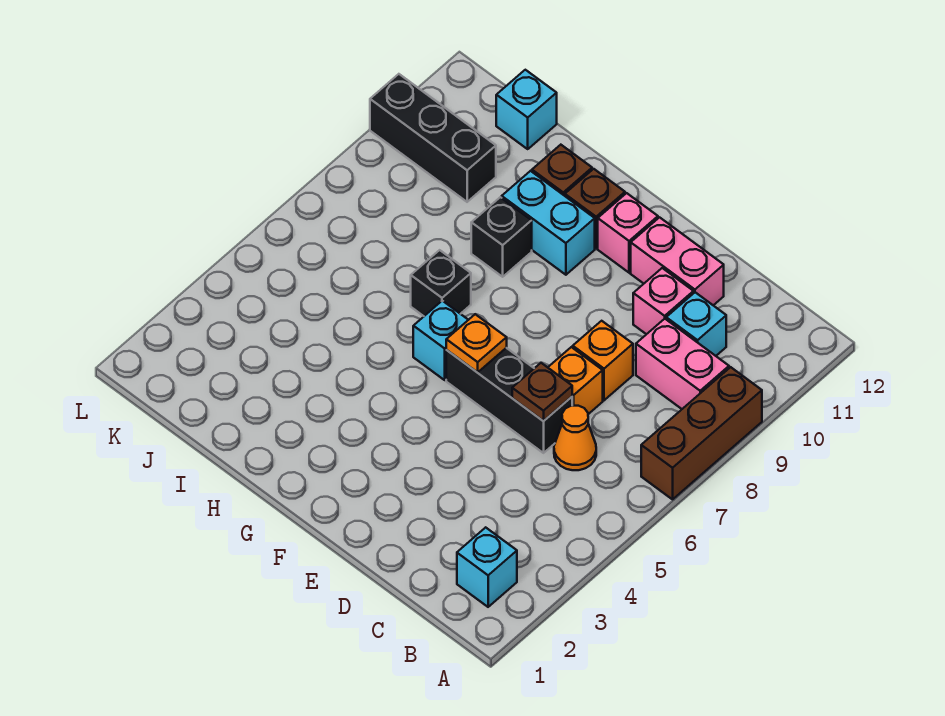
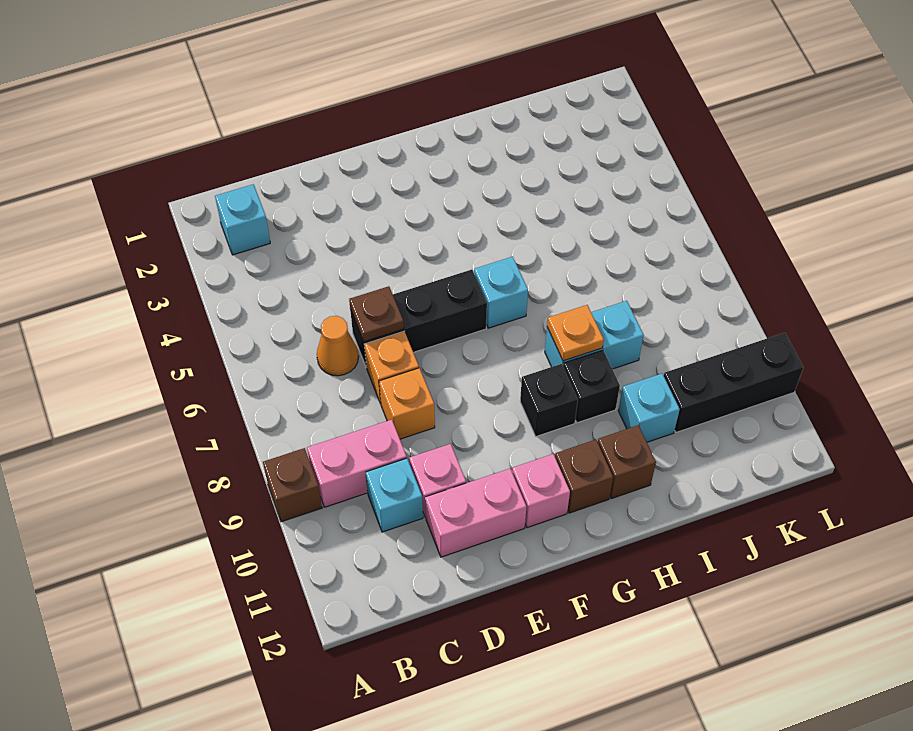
brown brick A7:A9 level 1 -> brown brick A9 level 1
orange plate F6 level 2 -> orange plate H8 level 2
cyan brick G10:H10 level 1 -> cyan brick H8:I8 level 1
black brick H7 level 1 -> black brick G9 level 1
cyan brick J12 level 1 -> cyan brick I10 level 1

